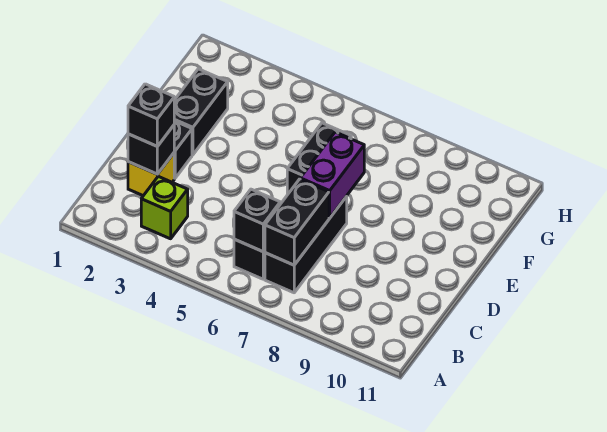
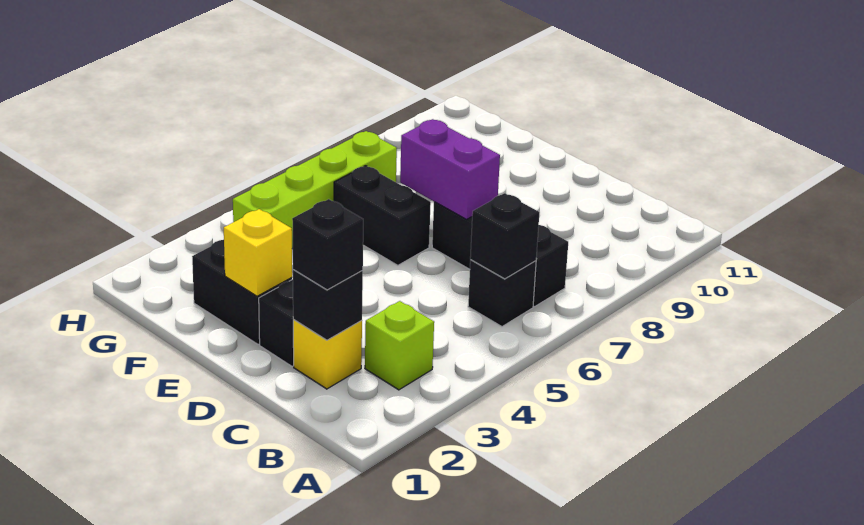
black brick B7:C7 level 2 -> none
none -> yellow brick E2 level 2
none -> lime brick G4:G7 level 1

